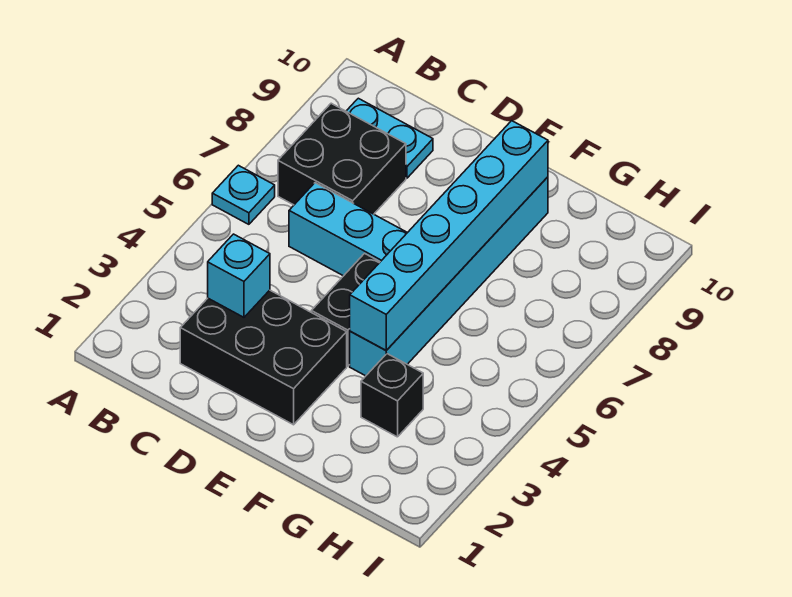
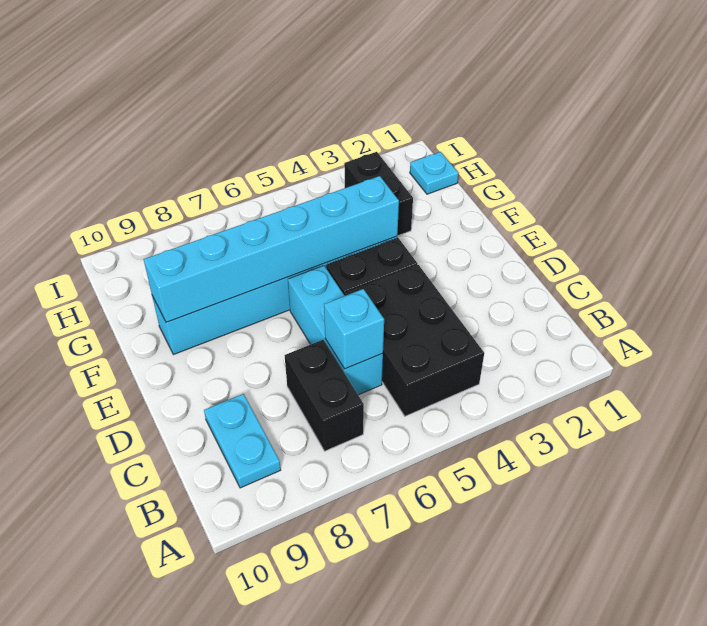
cyan plate A6 level 1 -> cyan plate H1 level 1
black brick B7:C8 level 1 -> black brick B7:C7 level 1
black brick C2:E3 level 1 -> black brick B4:D5 level 1
cyan brick C3 level 2 -> cyan brick C6 level 2
black brick G3 level 1 -> black brick G3:H3 level 1

